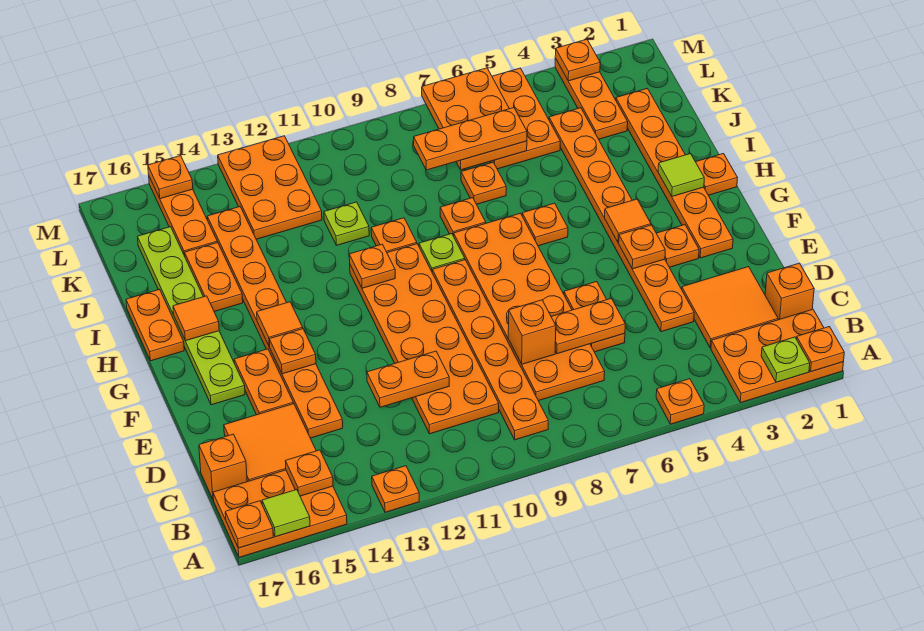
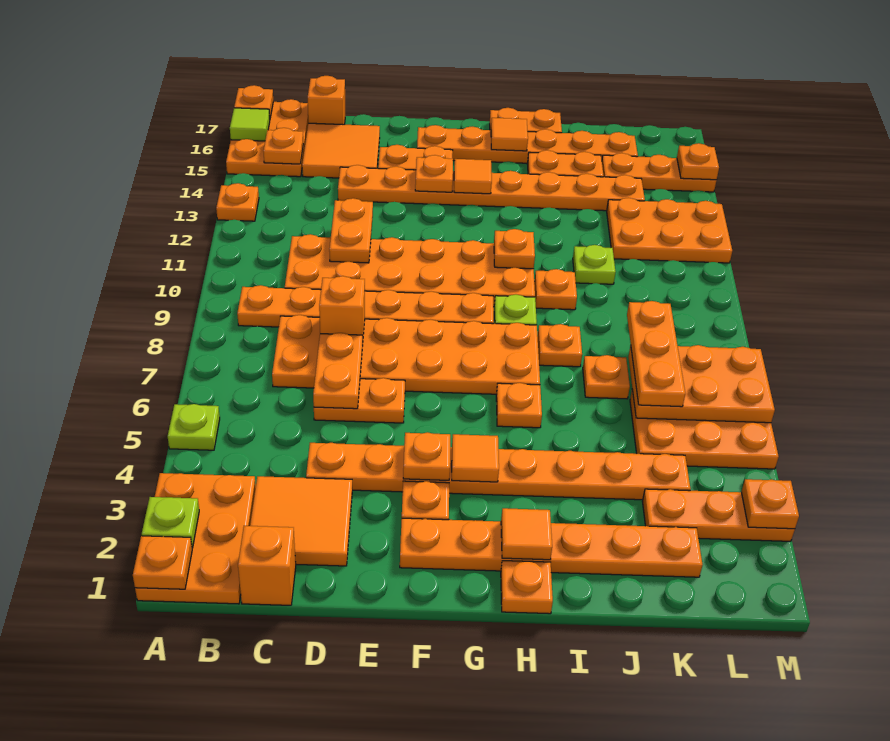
orange plate A5 level 1 -> lime plate A5 level 1
lime plate F16:K16 level 1 -> orange plate F16:K16 level 1
lime tile H2 level 2 -> orange tile H2 level 2

